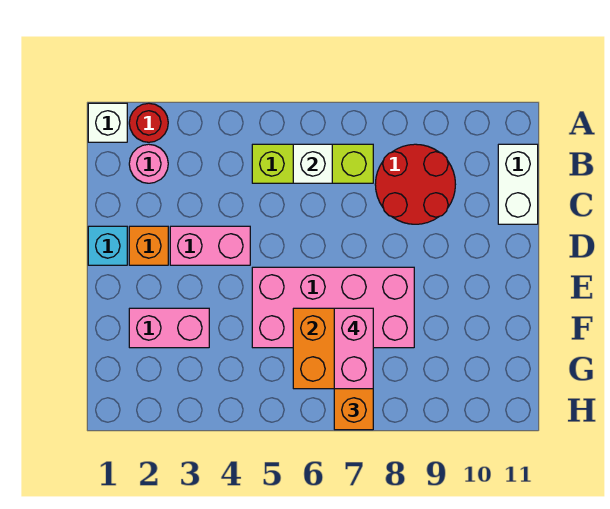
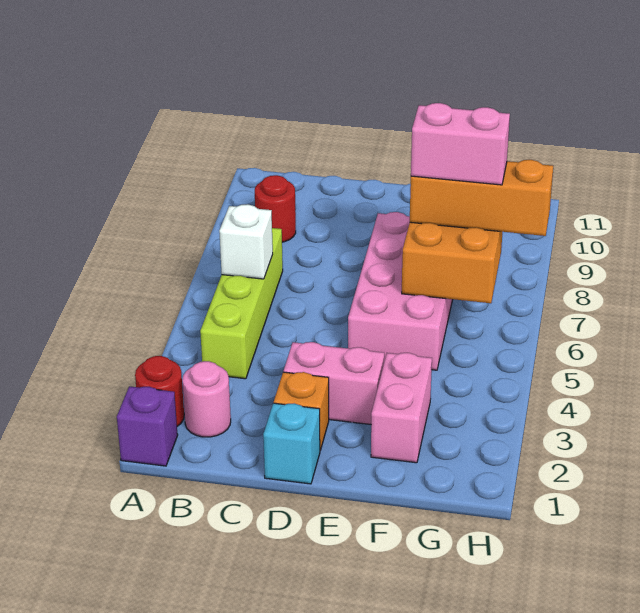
white brick A1 level 1 -> purple brick A1 level 1
lime brick B5:B7 level 1 -> lime brick B4:B7 level 1
red round brick B8:C9 level 1 -> red round brick B9 level 1
white brick B11:C11 level 1 -> none
pink brick D3:D4 level 1 -> pink brick D3:E3 level 1

